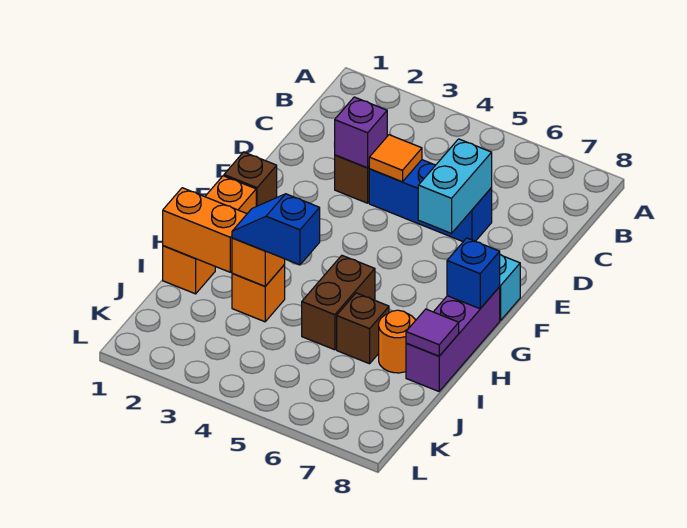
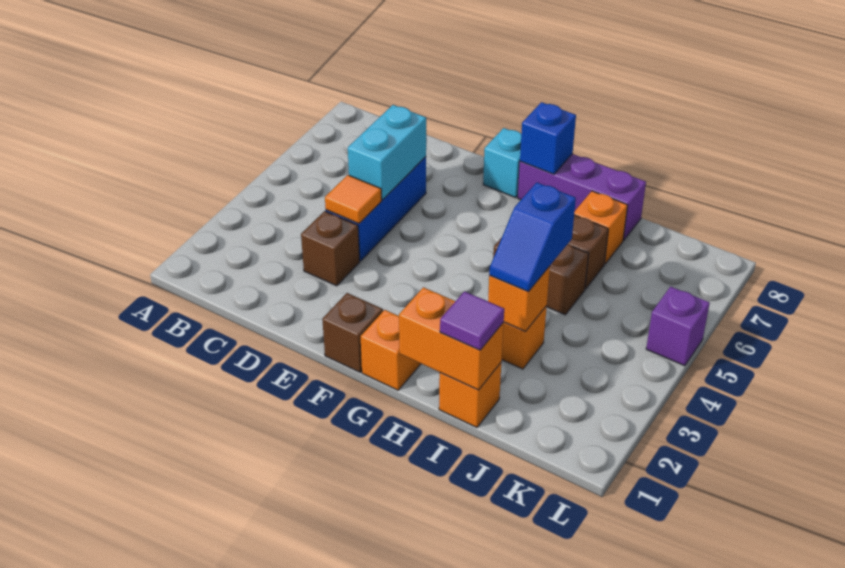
purple brick D3 level 2 -> purple brick L5 level 1
cyan brick D6:E6 level 2 -> cyan brick D5:D6 level 2
orange brick I1:I2 level 2 -> orange brick H1:I1 level 2
orange round brick I7 level 1 -> orange brick I7 level 1
purple tile I8 level 2 -> purple tile I1 level 3

